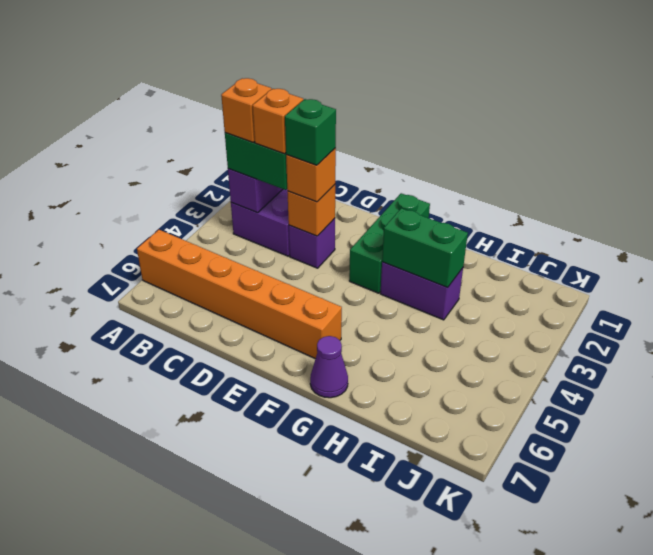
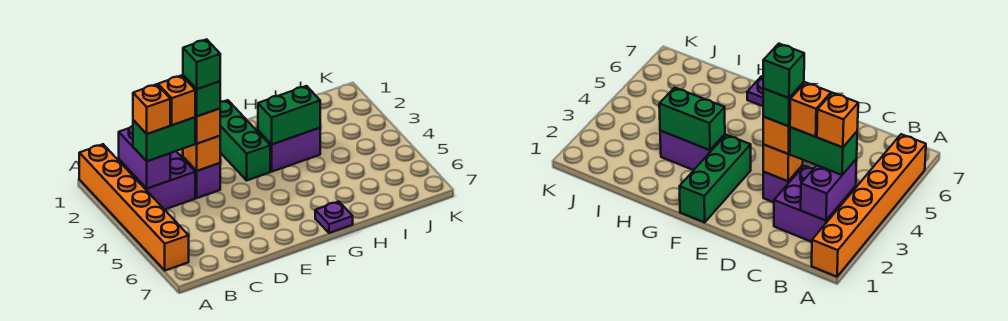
orange brick A6:F6 level 1 -> orange brick A1:A6 level 1
none -> green brick D3 level 5
purple cone G7 level 1 -> purple plate G7 level 1

